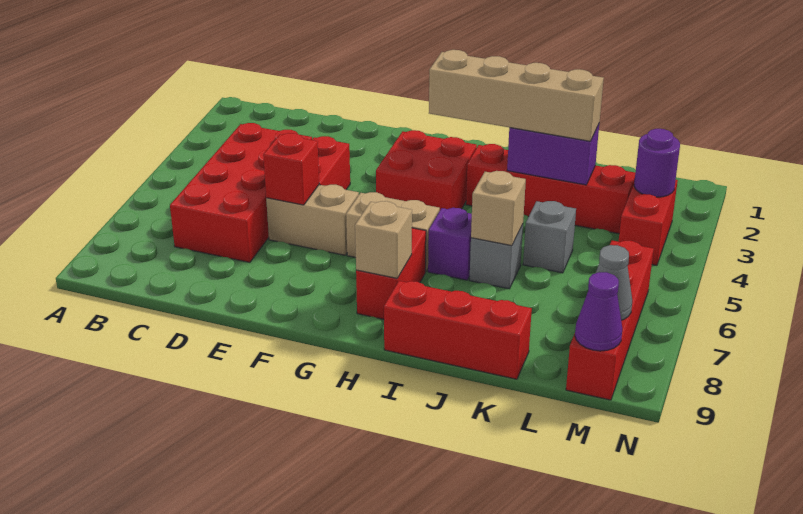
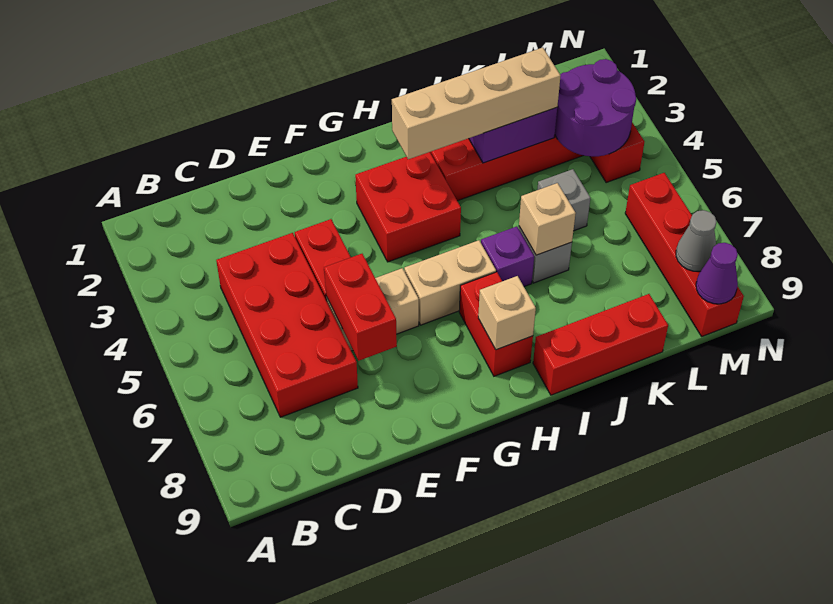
red brick E6 level 2 -> red brick E6:E7 level 2
purple round brick M3 level 2 -> purple round brick L3:M4 level 2

